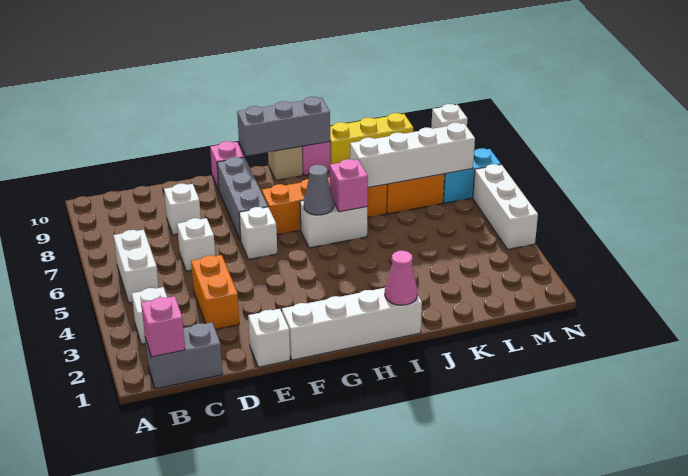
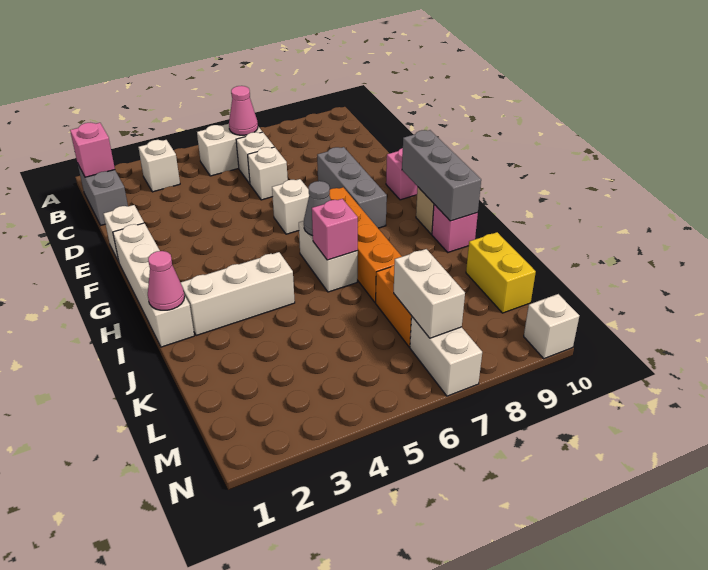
none -> pink cone B6 level 2
orange brick D3:D4 level 1 -> none
white brick D8 level 1 -> white brick C6 level 1
grey brick F7:F9 level 1 -> grey brick E8:G8 level 1
white brick J7:M7 level 2 -> white brick L7:M7 level 2
yellow brick J10:L10 level 1 -> yellow brick K10:L10 level 1
cyan brick M7:N7 level 1 -> white brick M7:N7 level 1
white brick N4:N6 level 1 -> white brick I2:I4 level 1

